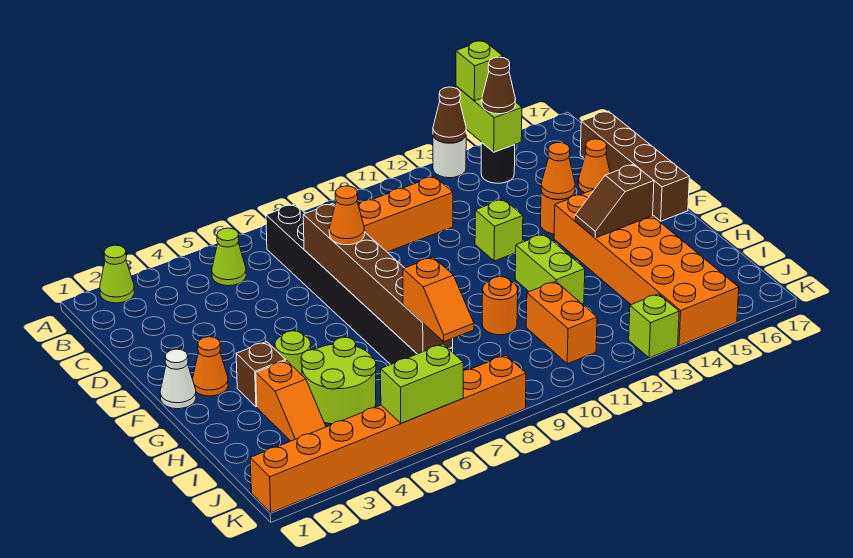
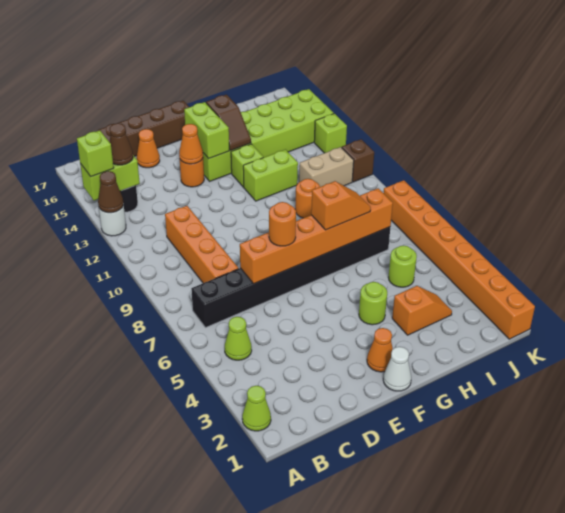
brown brick D7:I7 level 2 -> orange brick D7:I7 level 2
orange cone E7 level 3 -> orange round brick E7 level 3
lime brick E12 level 1 -> lime brick G13 level 1
orange brick F14:K15 level 1 -> lime brick F14:K15 level 1
brown brick G3 level 1 -> brown brick K11 level 1
lime round brick H4:I5 level 1 -> lime round brick I5 level 1
orange slope I7:J7 level 3 top I -> orange slope G7:H7 level 3 top G
orange brick I11:J11 level 1 -> tan brick I11:J11 level 1
lime brick K5:K6 level 2 -> lime brick F14:F15 level 2

